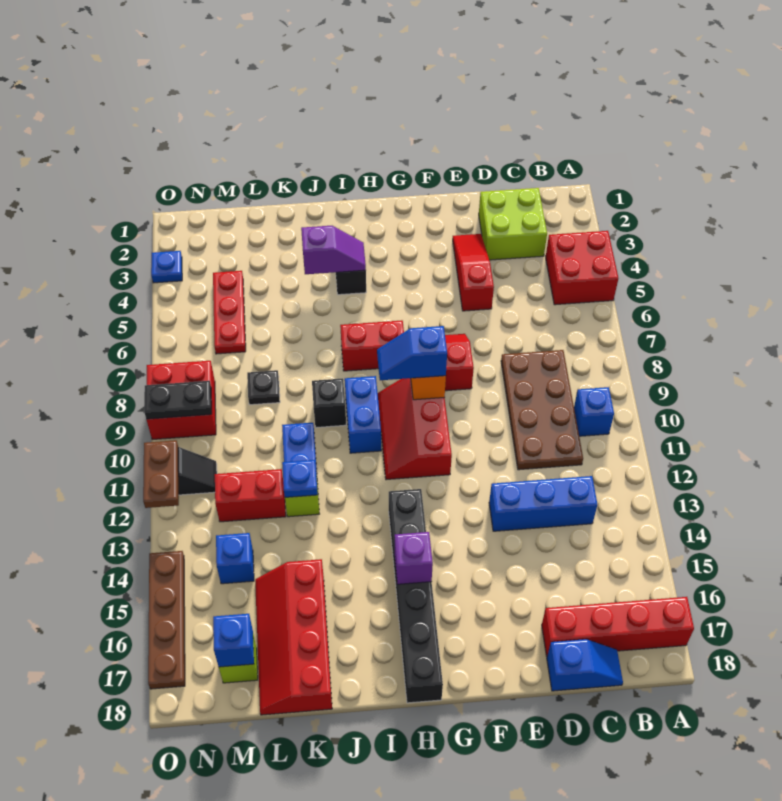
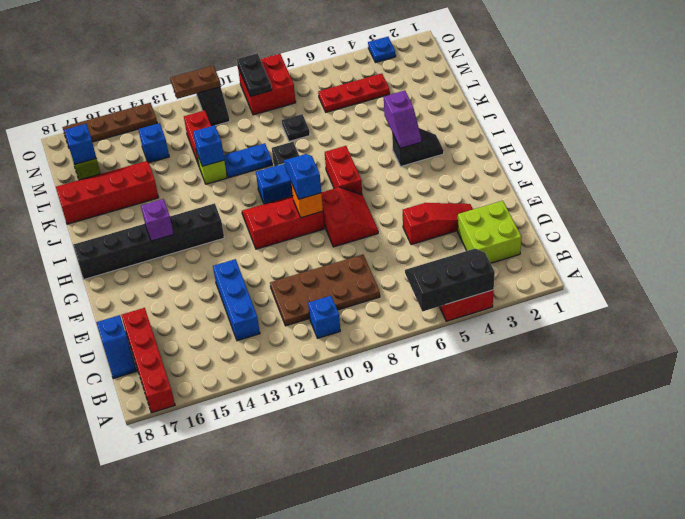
none -> black slope A4:B6 level 2 top A
blue plate K12 level 2 -> blue brick K12 level 2

